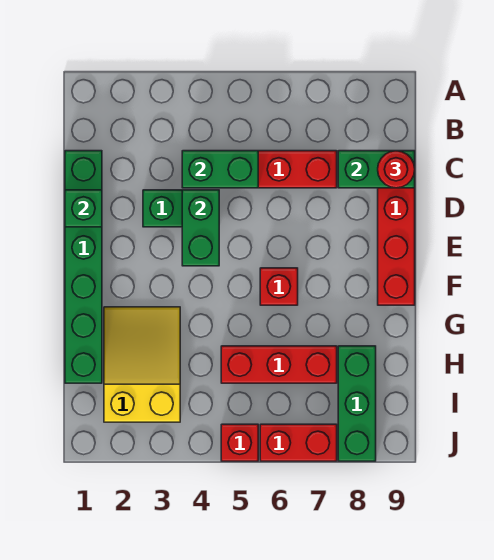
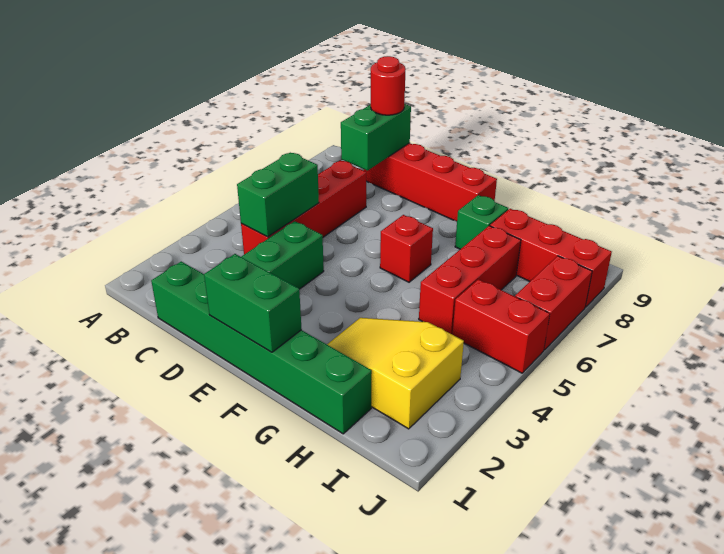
green brick D1 level 2 -> green brick G8 level 1
green brick D4:E4 level 2 -> green brick E1:F1 level 2
green brick H8:J8 level 1 -> red brick H8:J8 level 1
red brick J5 level 1 -> red brick I5:J5 level 1

